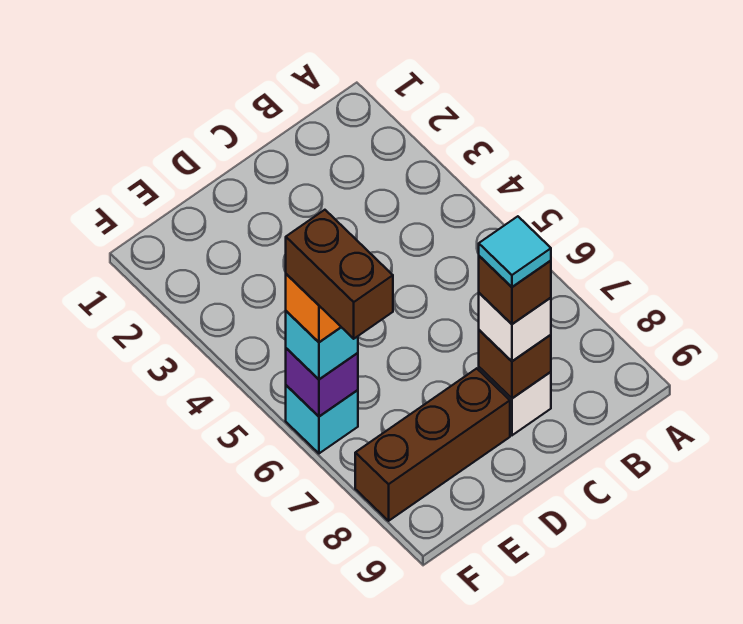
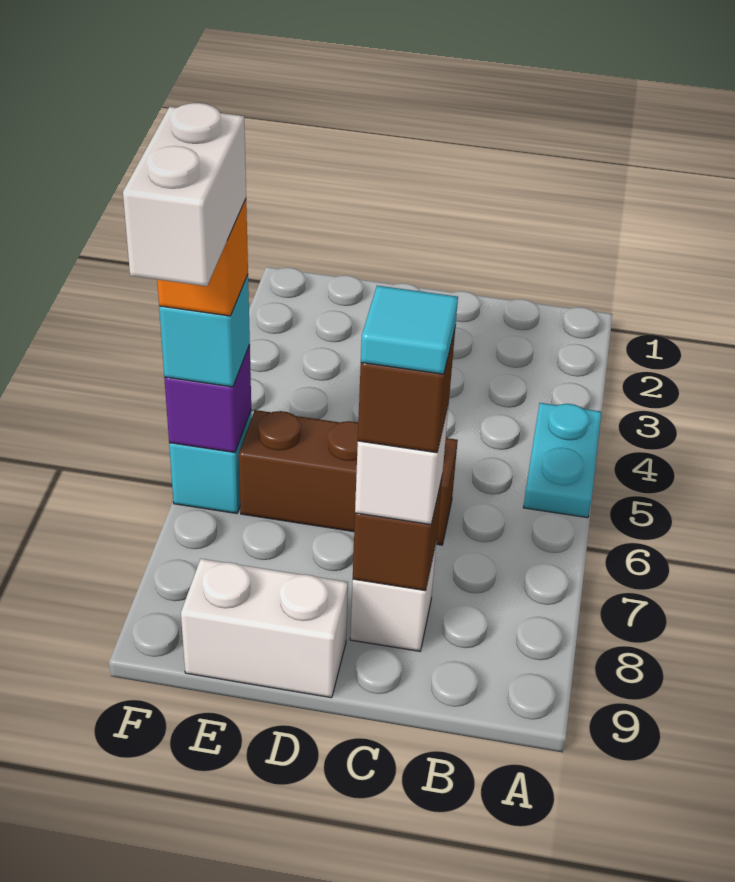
none -> cyan plate A4:A5 level 1
brown brick D8:F8 level 1 -> brown brick C6:E6 level 1
none -> white brick D9:E9 level 1
brown brick F6:F7 level 5 -> white brick F6:F7 level 5

